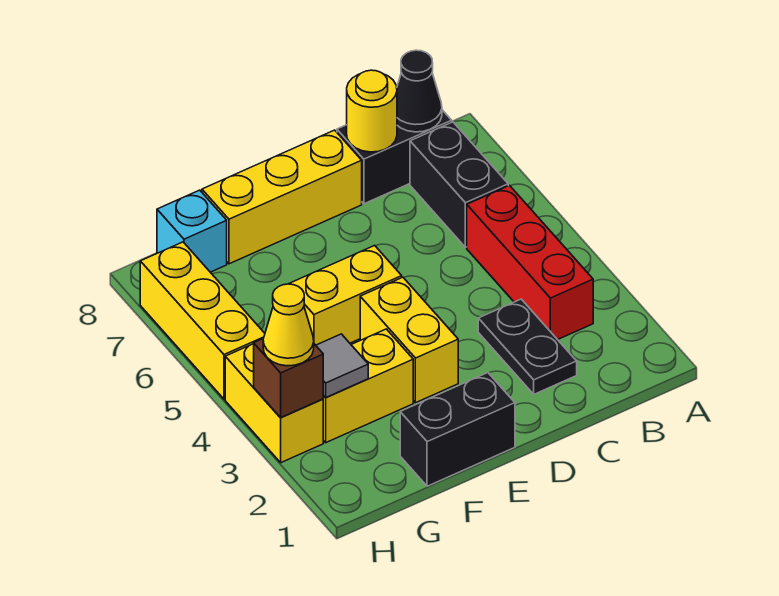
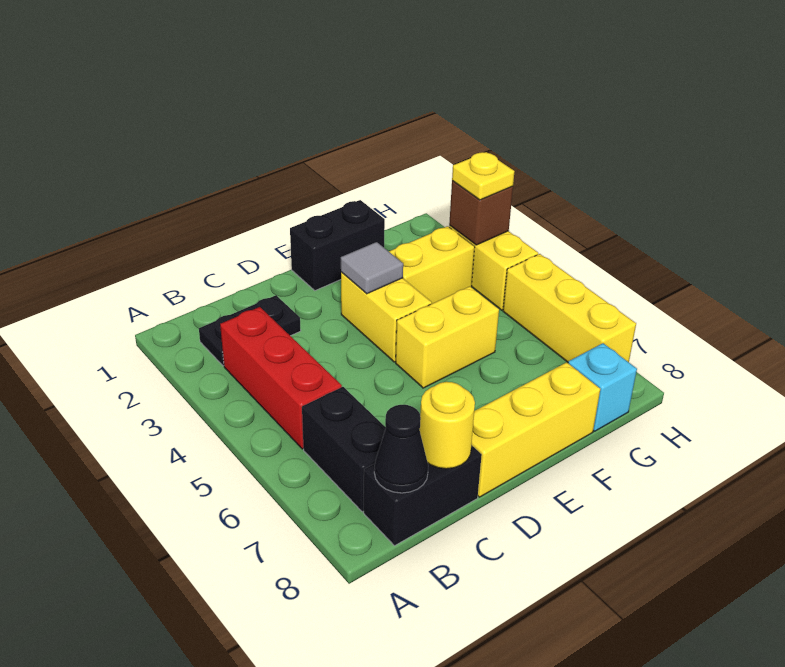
black plate C2:C3 level 1 -> black plate B2:C2 level 1
grey tile G3 level 2 -> grey tile E3 level 2
yellow cone H3 level 3 -> yellow plate H3 level 3

